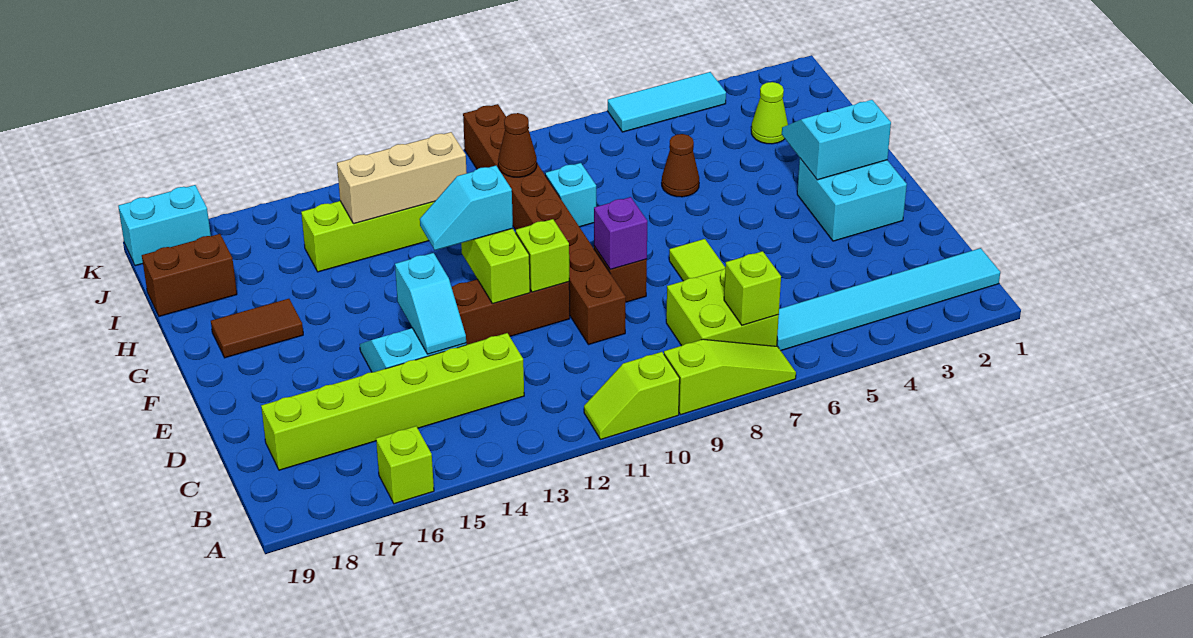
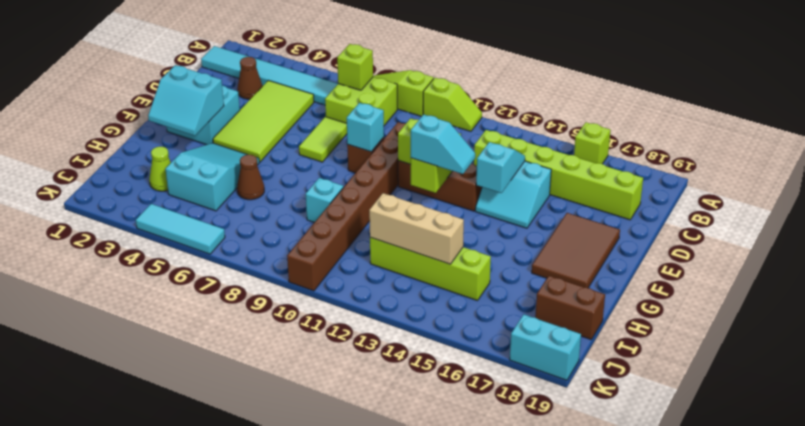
none -> lime tile C4:F5 level 1
purple brick E9 level 2 -> cyan brick E9 level 2
none -> cyan slope G4:I5 level 1 top I
brown tile G17:G18 level 1 -> brown tile E17:G18 level 1
brown cone I10 level 2 -> brown cone C3 level 1

